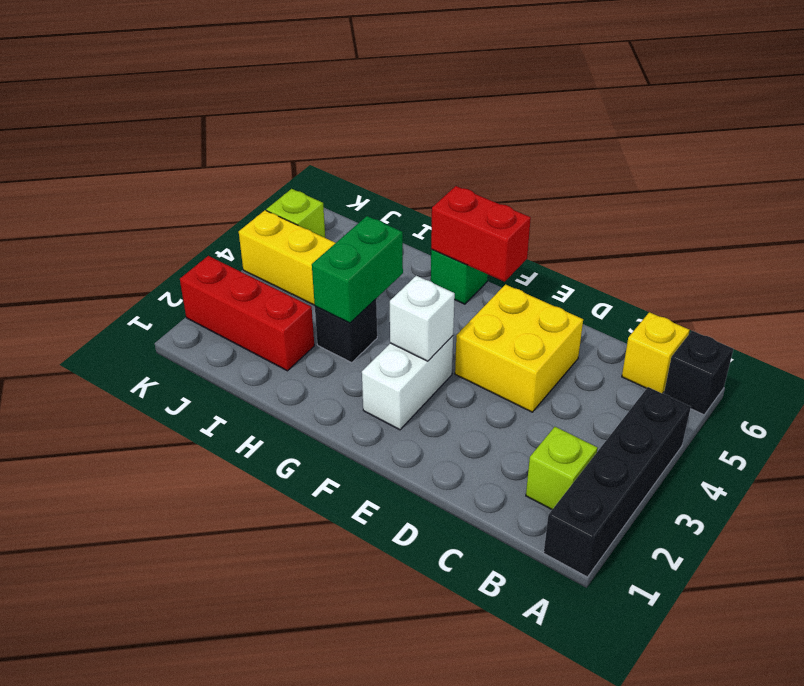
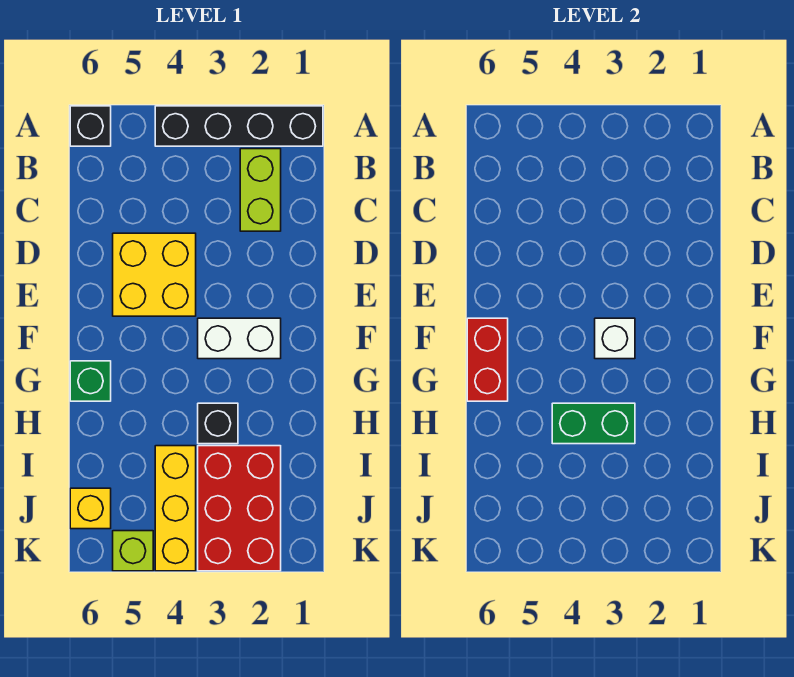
lime brick B2 level 1 -> lime brick B2:C2 level 1
yellow brick B6 level 1 -> yellow brick J6 level 1
red brick I2:K2 level 1 -> red brick I2:K3 level 1

